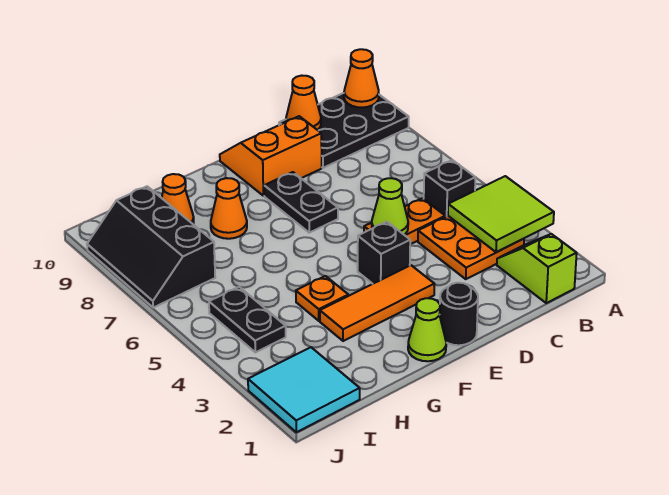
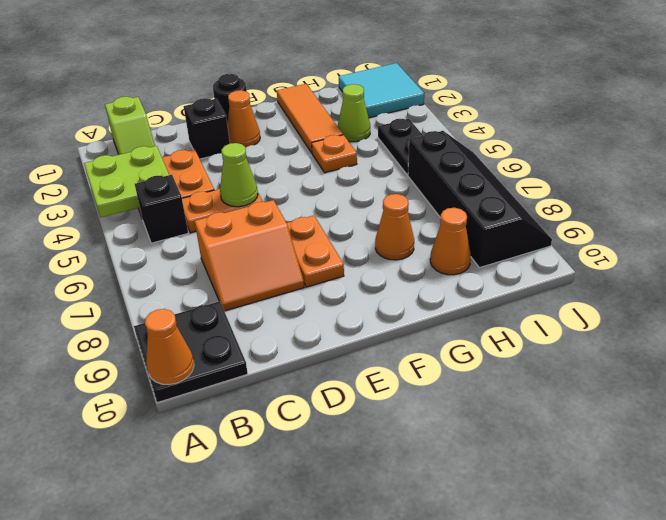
lime tile A3:B4 level 2 -> lime plate A3:B4 level 2
black plate A9:C10 level 1 -> black plate A9:B10 level 1
orange cone C10 level 2 -> orange cone E2 level 1
orange slope D9:E10 level 1 top 9 -> orange slope C7:D8 level 1 top 7
orange tile E3:G3 level 1 -> orange tile G1:G3 level 1
black brick E4 level 1 -> black brick D2 level 1
black plate E7:E8 level 1 -> orange plate E7:E8 level 1
lime cone F1 level 1 -> lime cone H3 level 1
black slope I7:J9 level 1 top I -> black slope I6:J9 level 1 top I

